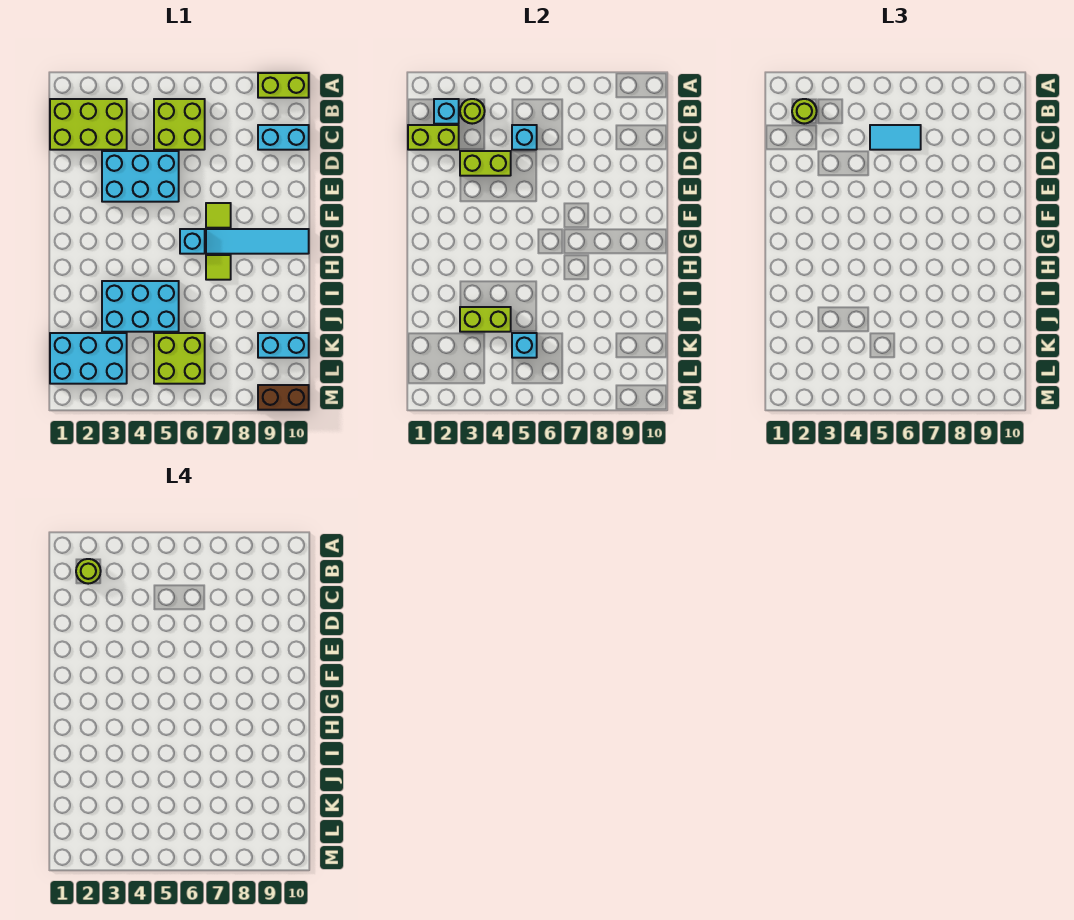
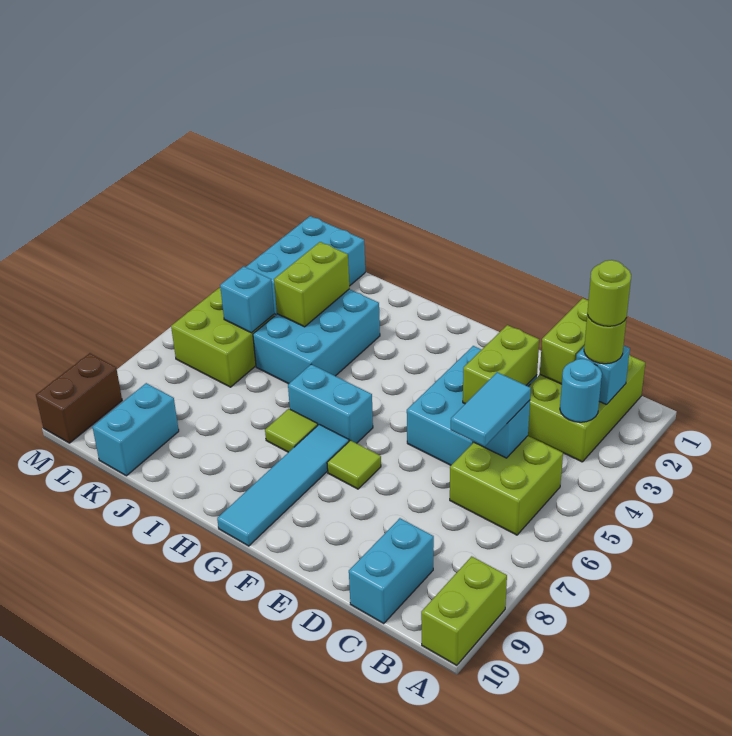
lime round brick B3 level 2 -> cyan round brick B3 level 2
cyan brick G6 level 1 -> cyan brick G6:H6 level 1

